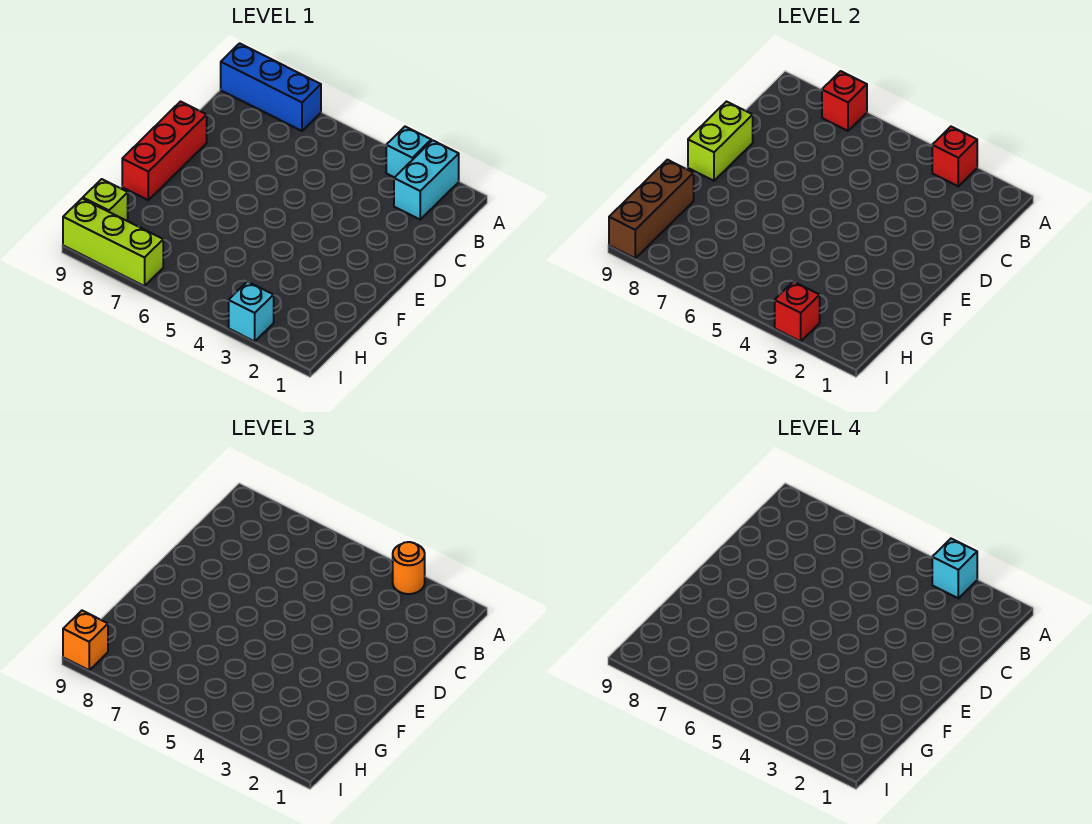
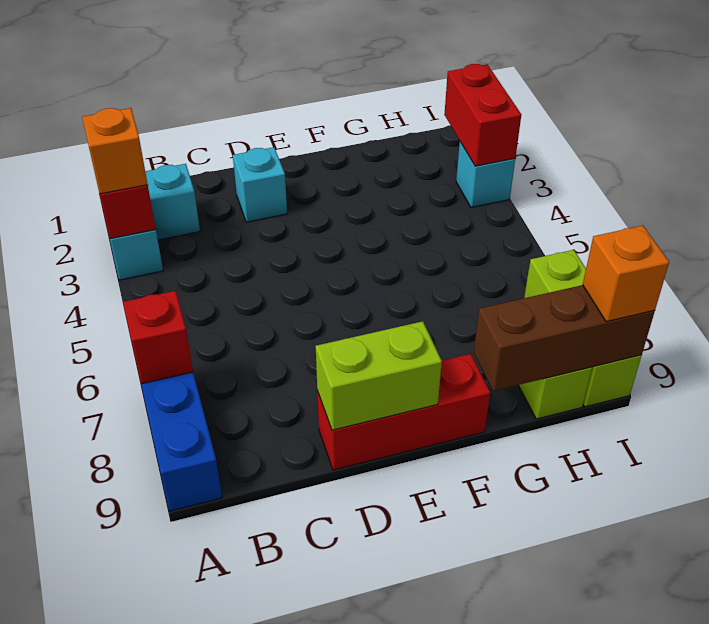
orange round brick A3 level 3 -> orange brick A3 level 3
cyan brick A3 level 4 -> cyan brick D2 level 1
red brick I3 level 2 -> red brick I2:I3 level 2

